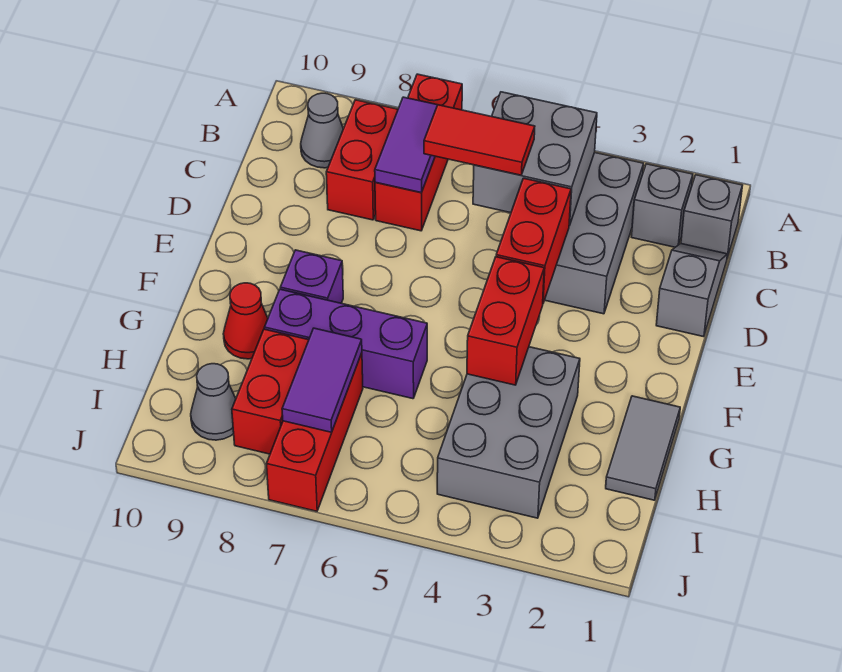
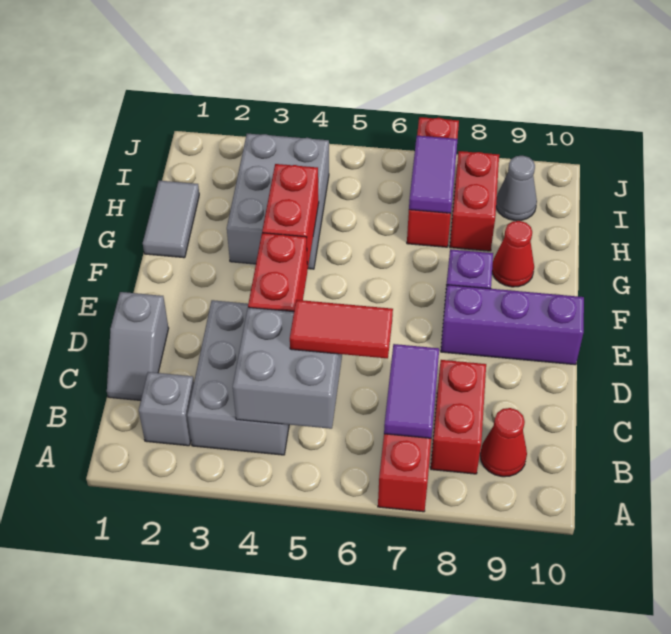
grey brick B1 level 1 -> none
grey cone B9 level 1 -> red cone B9 level 1
purple brick G6:G8 level 1 -> purple brick E8:E10 level 1

